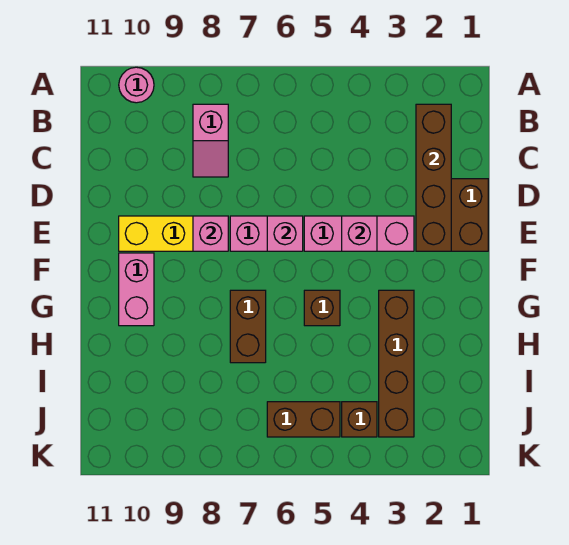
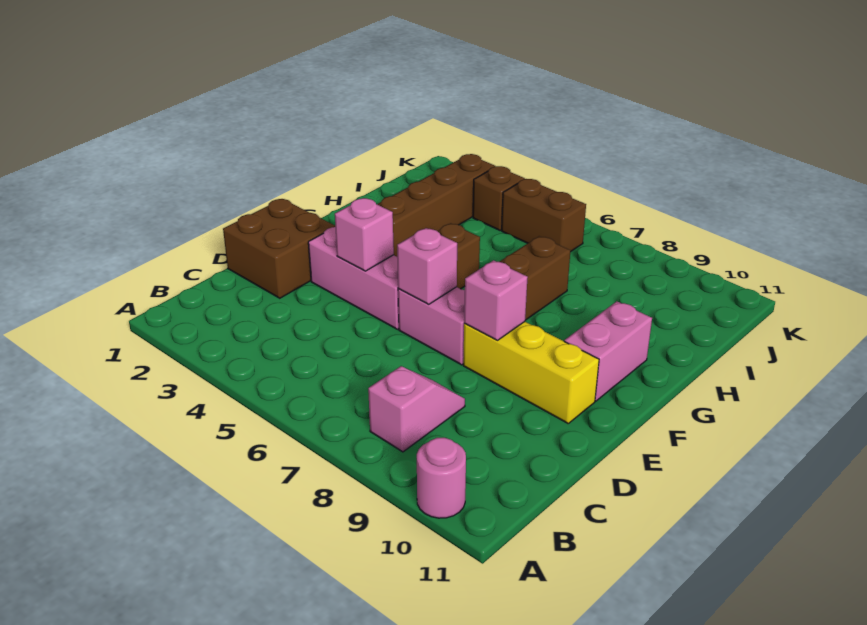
brown brick B2:E2 level 2 -> none

